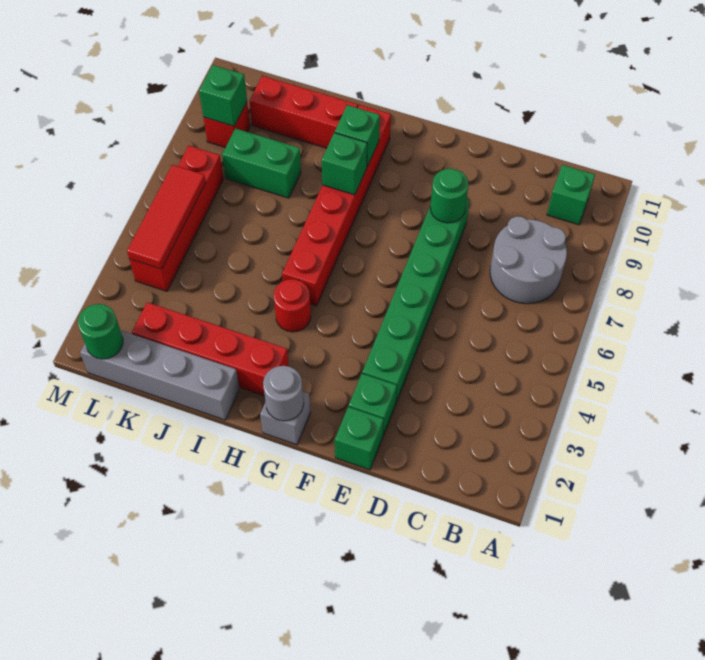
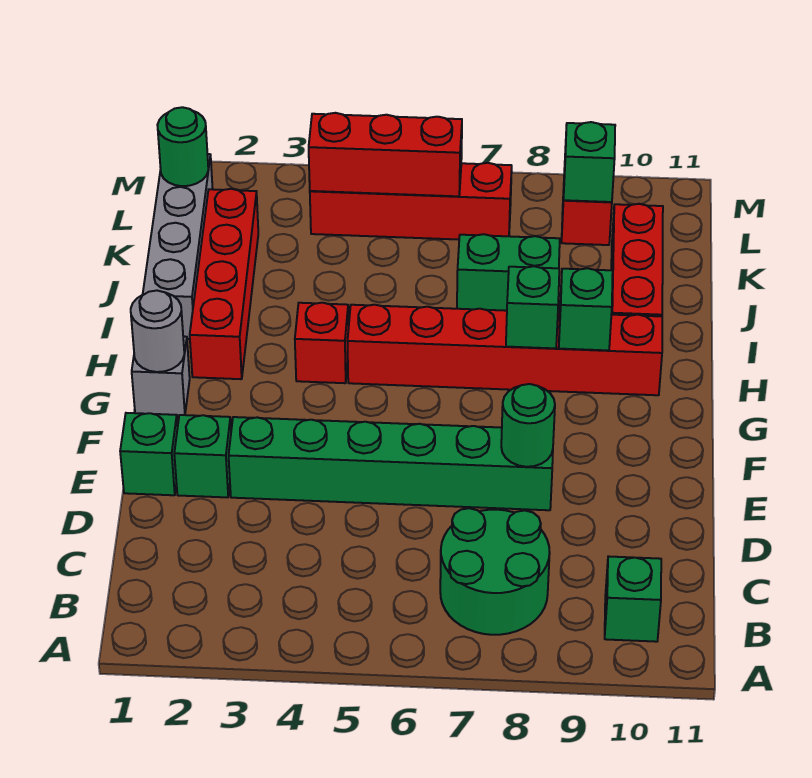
grey round brick B7:C8 level 1 -> green round brick B7:C8 level 1
red round brick H4 level 1 -> red brick H4 level 1
green brick J8:K8 level 1 -> green brick J7:J8 level 1
red tile L4:L6 level 2 -> red brick L4:L6 level 2

